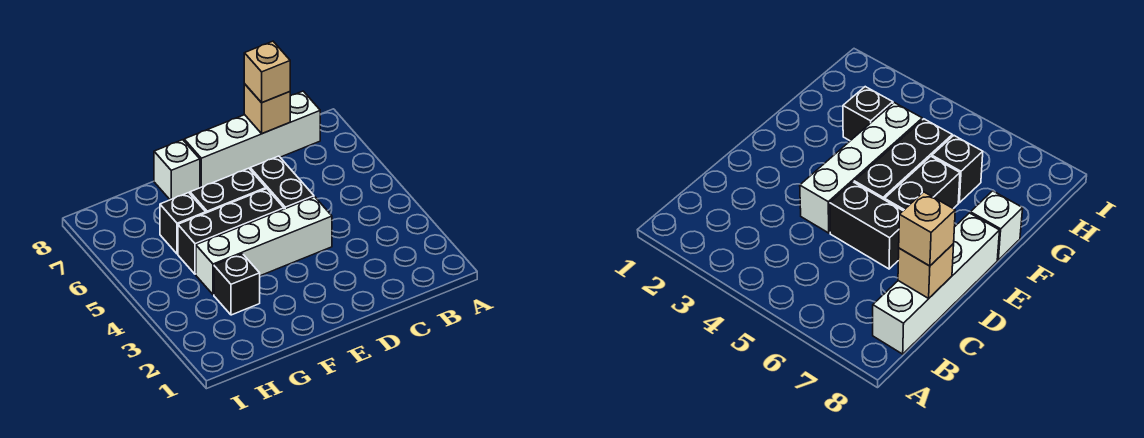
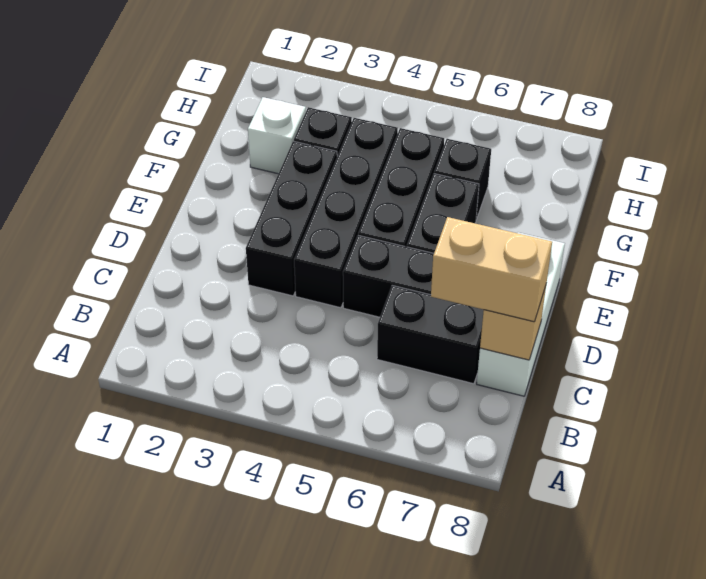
white brick B8:E8 level 1 -> white brick C8:E8 level 1
none -> black brick C6:C7 level 1
tan brick C8 level 3 -> tan brick C7:C8 level 3
none -> black brick D3:F3 level 1
white brick D4:G4 level 1 -> black brick D4:G4 level 1
white brick F8 level 1 -> white brick G2 level 1

